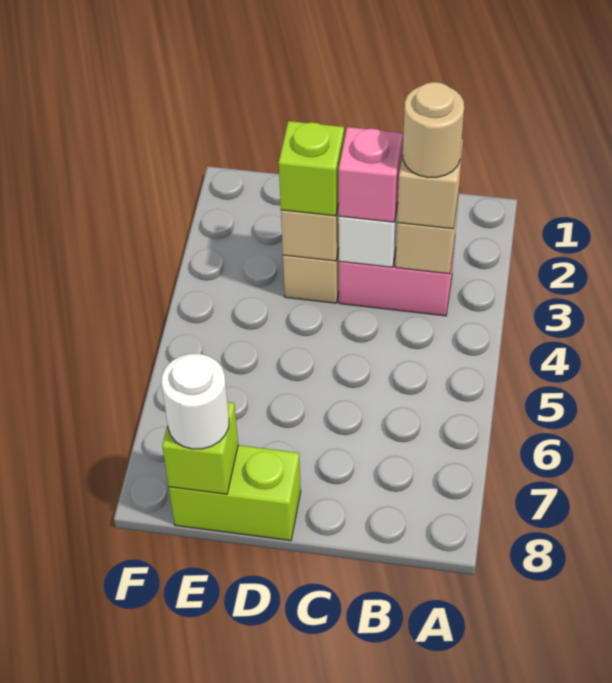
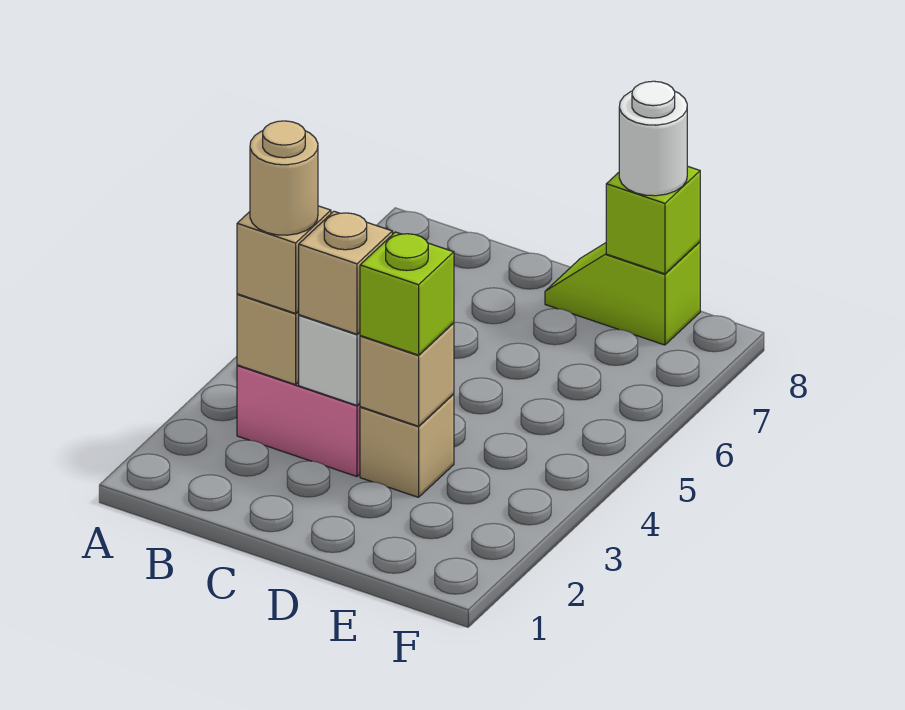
pink brick C3 level 3 -> tan brick C3 level 3
lime brick D8:E8 level 1 -> lime slope D8:E8 level 1 top E

